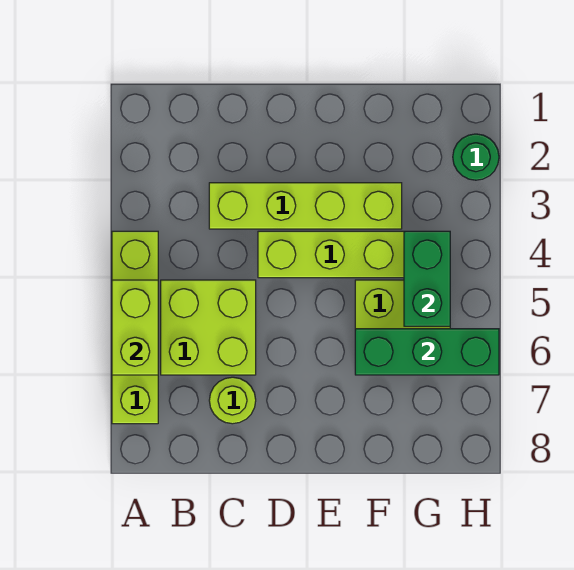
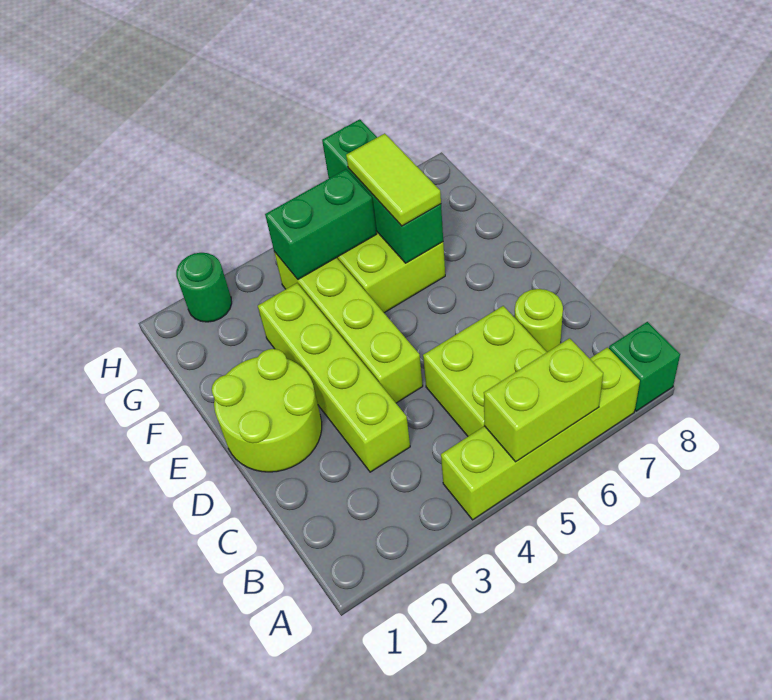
none -> green brick A8 level 1
none -> lime round brick D1:E2 level 1
none -> lime tile F6:G6 level 3

